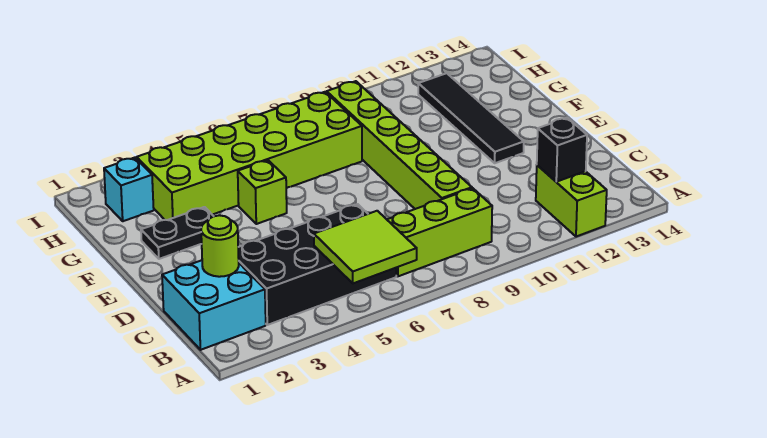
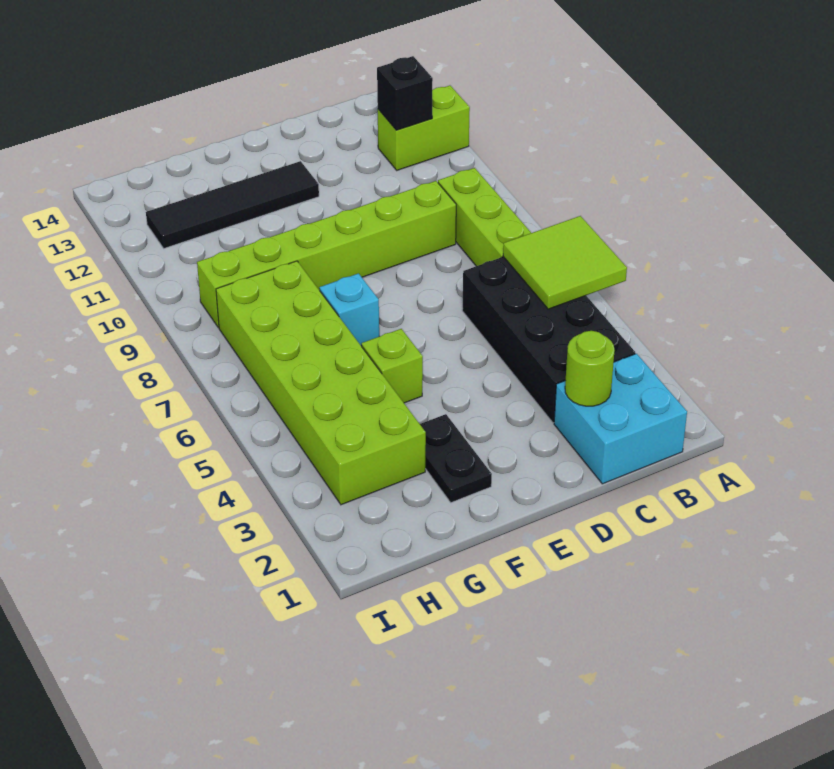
cyan brick H2 level 1 -> cyan brick F7 level 1

